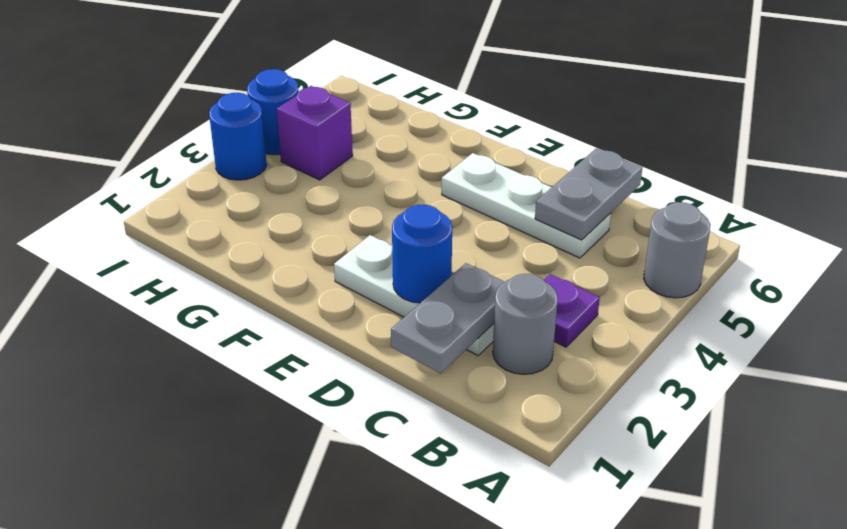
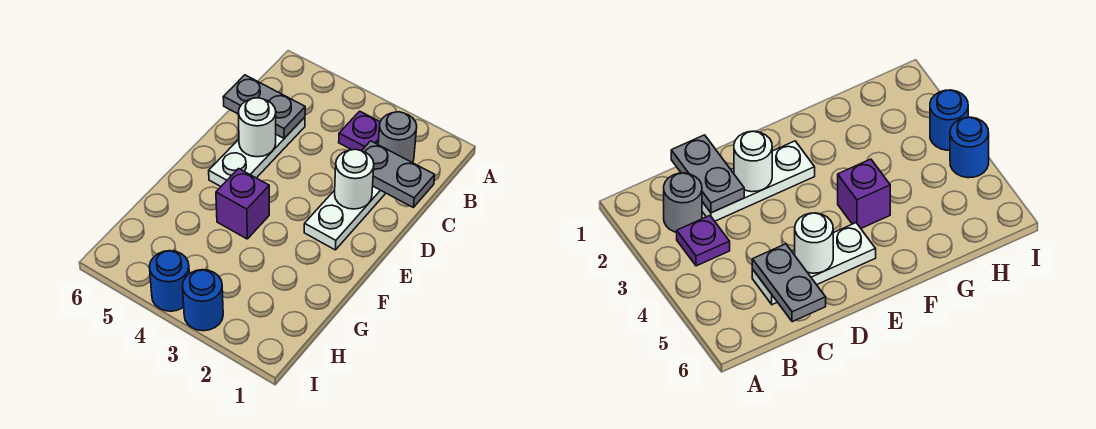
grey round brick A5 level 1 -> none
blue round brick D2 level 2 -> white round brick D2 level 2
none -> white round brick D5 level 2
purple brick H4 level 1 -> purple brick F4 level 1

